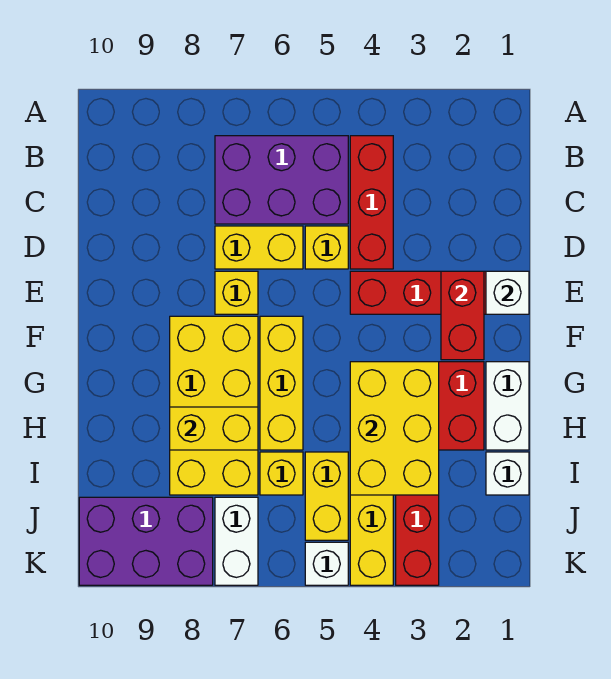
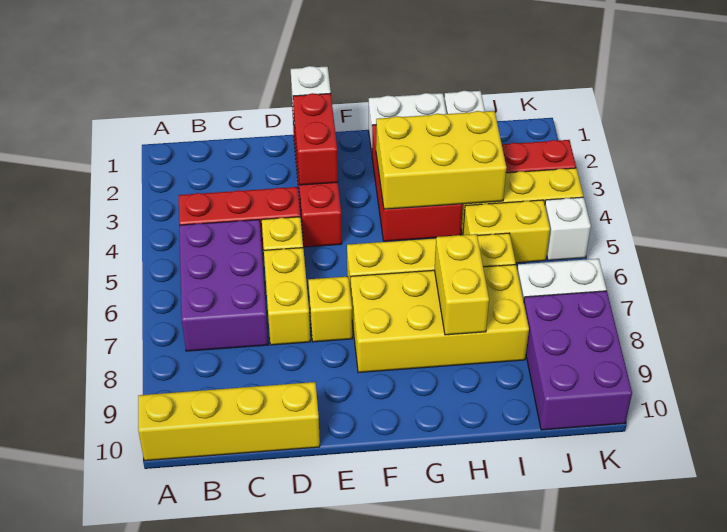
none -> yellow brick A10:D10 level 1
red brick E2:F2 level 2 -> red brick E2:E3 level 2

